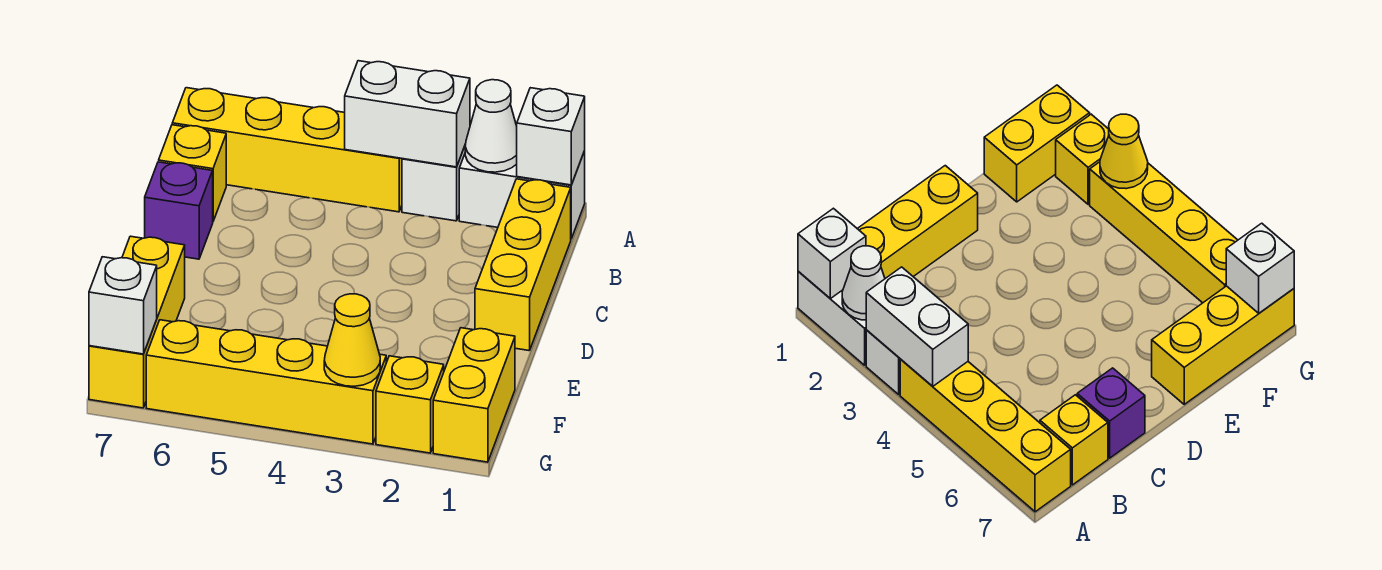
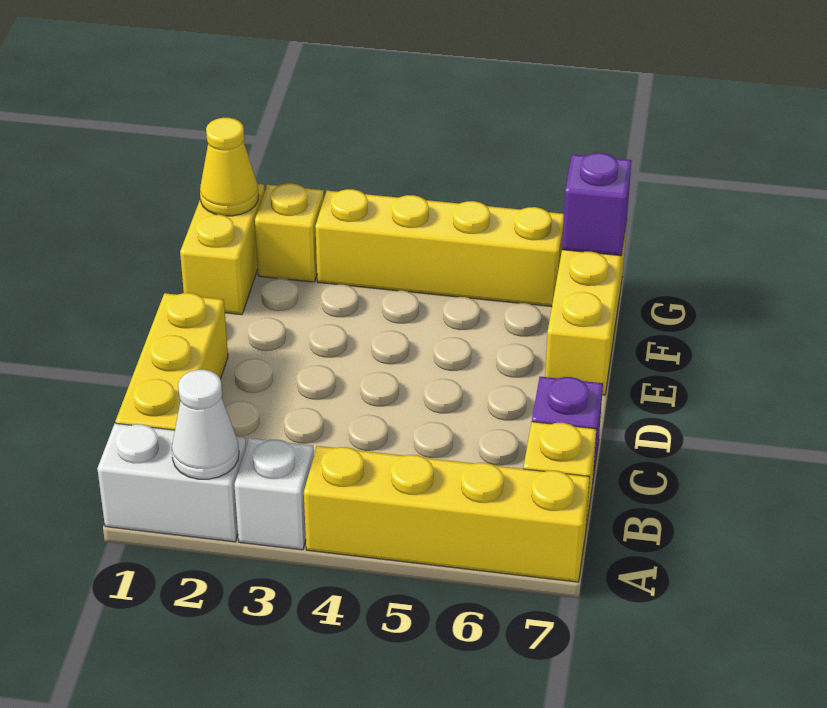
white brick A1 level 2 -> none
white brick A3:A4 level 2 -> none
yellow cone G3 level 2 -> yellow cone G1 level 2
white brick G7 level 2 -> purple brick G7 level 2

